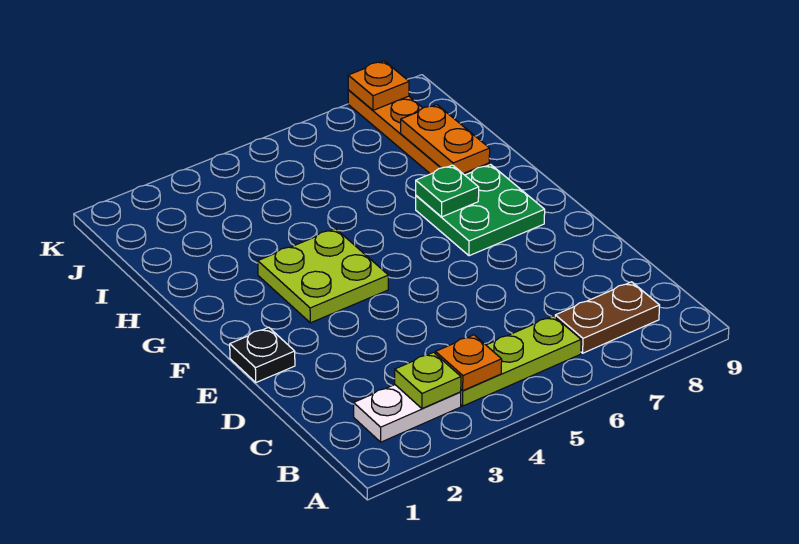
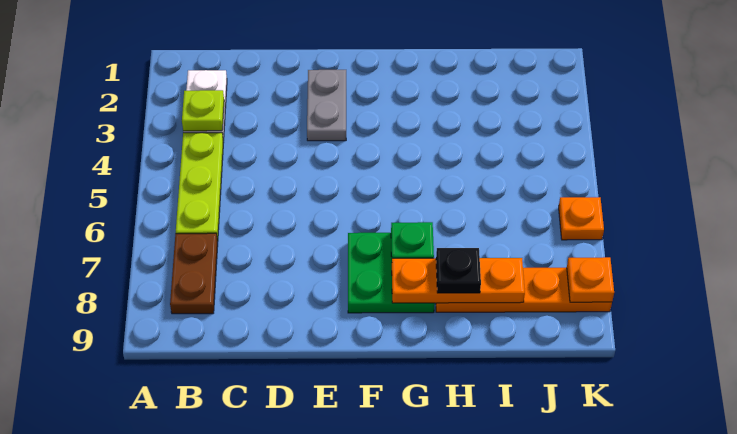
orange plate B4 level 2 -> orange plate K6 level 1
black plate E1 level 1 -> black plate H8 level 3
none -> grey plate E2:E3 level 1
lime plate F3:G4 level 1 -> none
orange plate H8:I8 level 2 -> orange plate G8:I8 level 2

